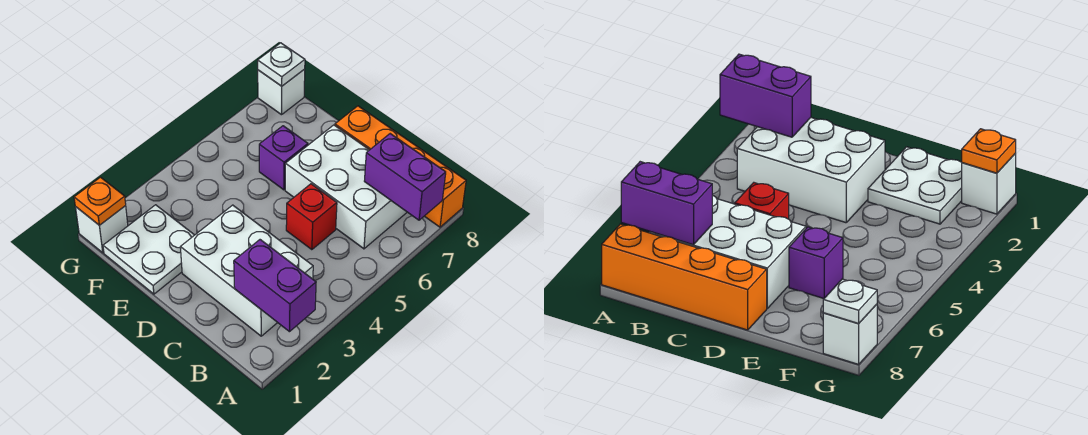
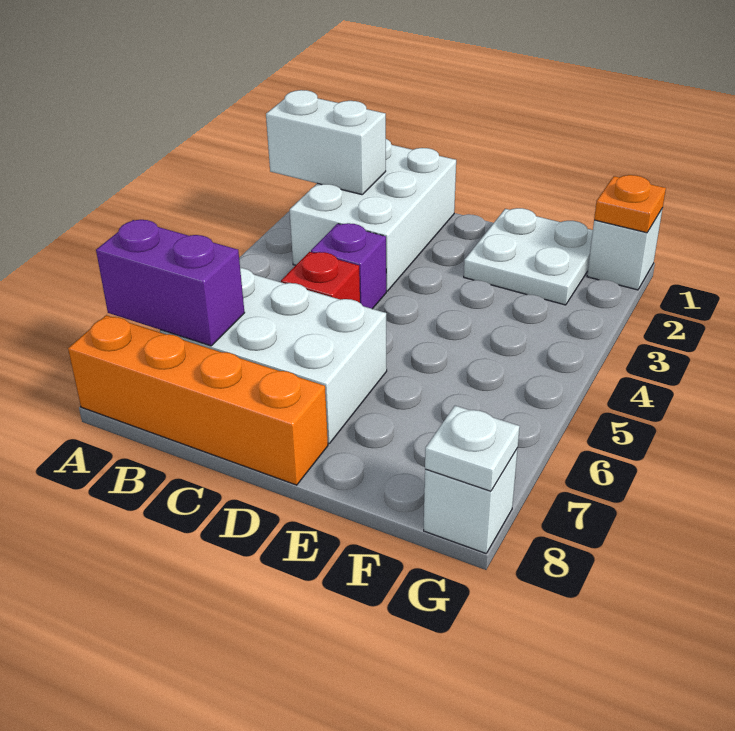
purple brick A2:B2 level 2 -> white brick A2:B2 level 2
white brick B2:D3 level 1 -> white brick B1:C3 level 1
purple brick E6 level 1 -> purple brick C4 level 1

